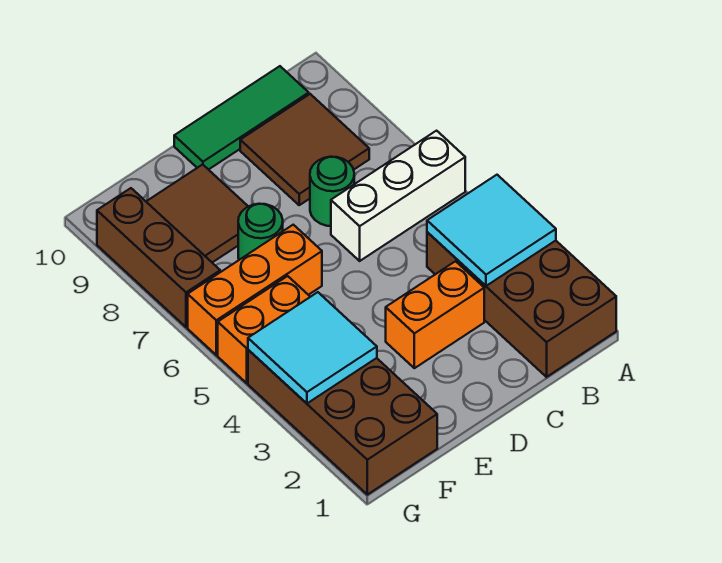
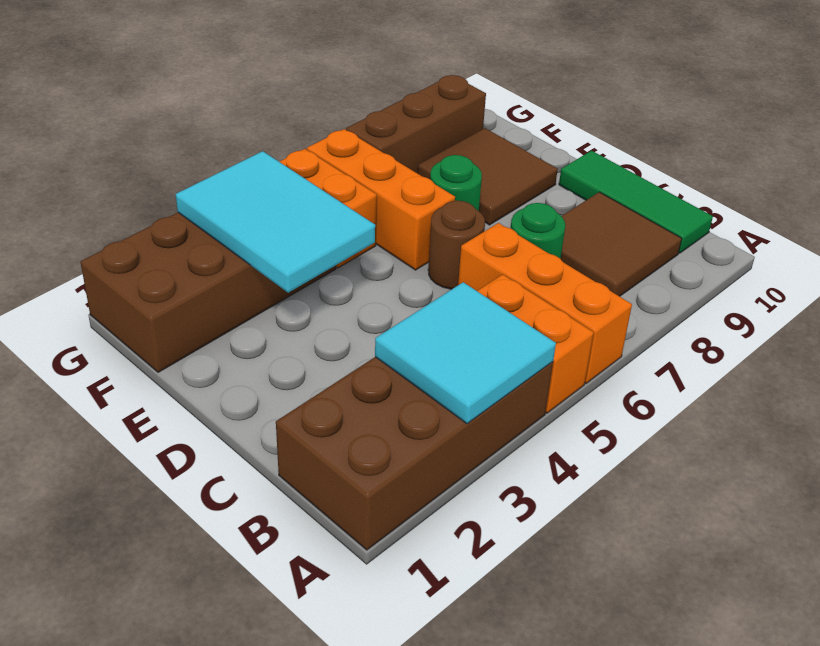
white brick A6:C6 level 1 -> orange brick A6:C6 level 1
orange brick C3:D3 level 1 -> orange brick A5:B5 level 1
none -> brown round brick D6 level 1
cyan tile F3:G4 level 2 -> cyan tile E3:G4 level 2

